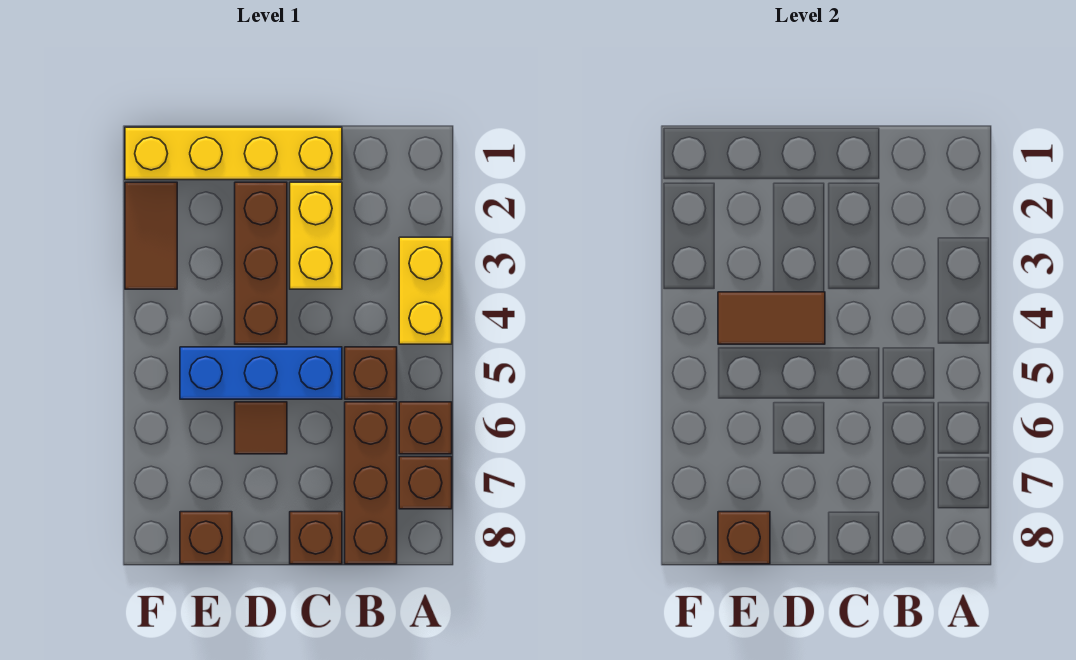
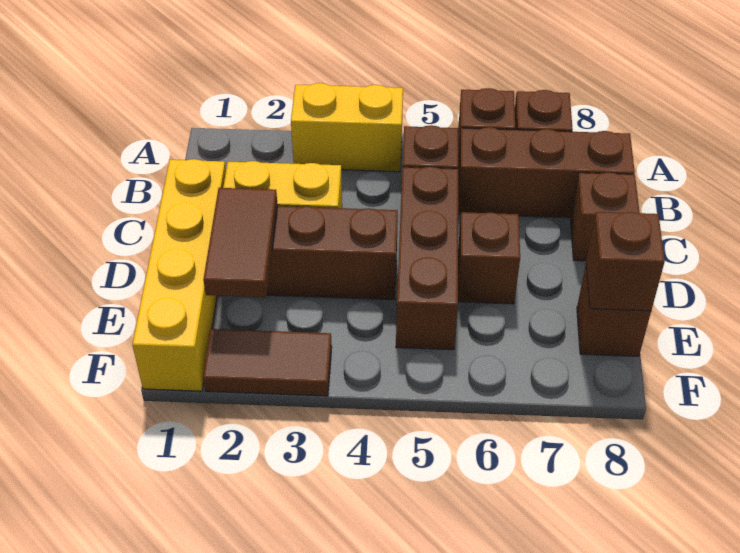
blue brick C5:E5 level 1 -> brown brick C5:E5 level 1
brown tile D4:E4 level 2 -> brown tile D2:E2 level 2
brown tile D6 level 1 -> brown brick D6 level 1

